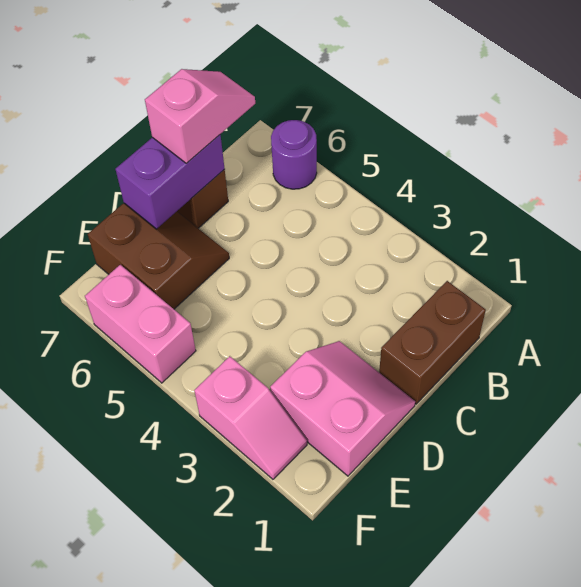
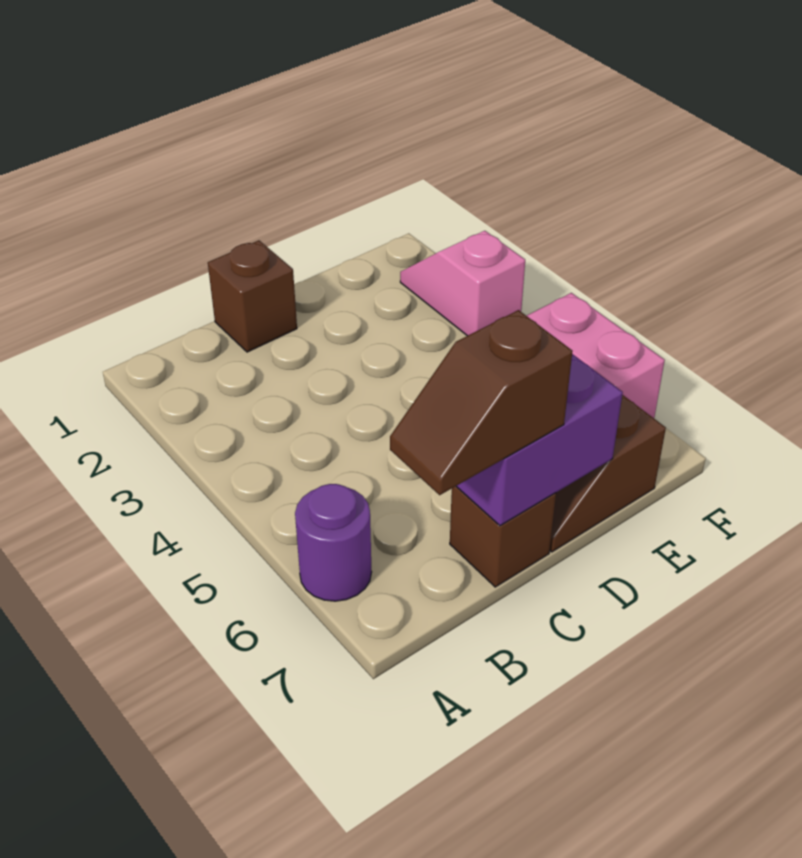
brown brick B1:C1 level 1 -> brown brick C1 level 1
pink slope B7:C7 level 3 top C -> brown slope B7:C7 level 3 top C
pink slope D1:E2 level 1 top E -> none

